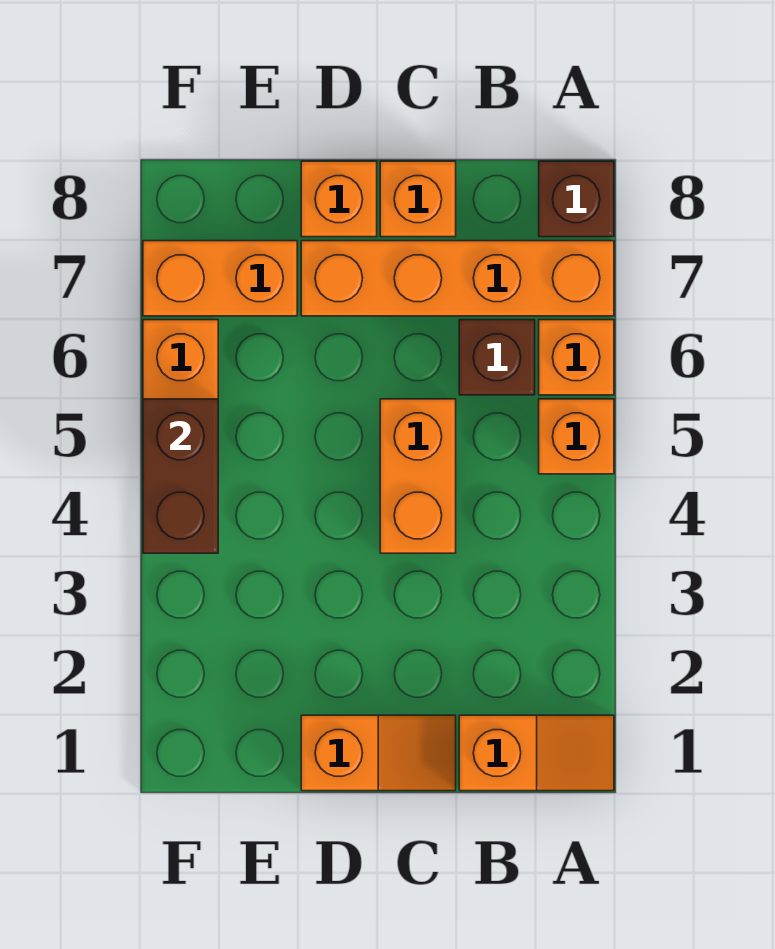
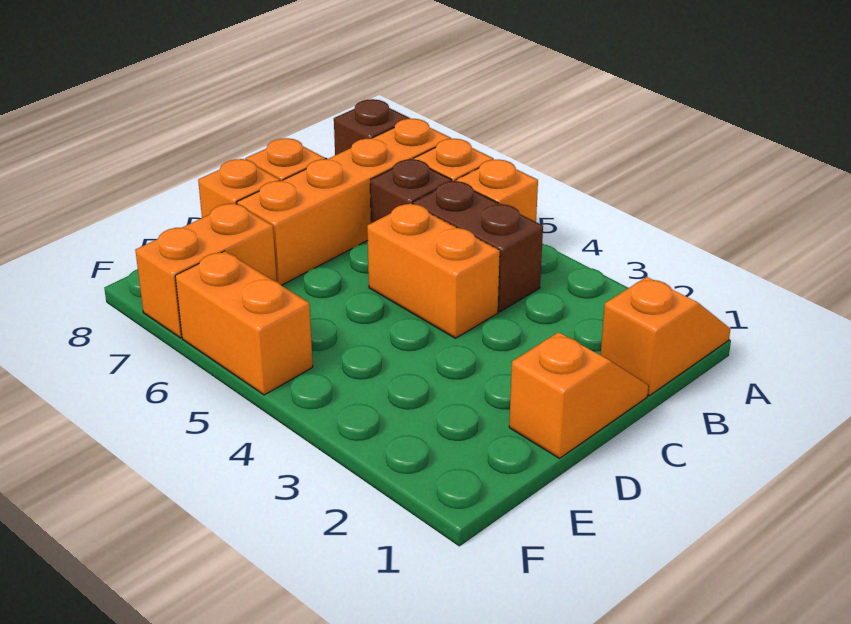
brown brick F4:F5 level 2 -> brown brick B4:B5 level 1

